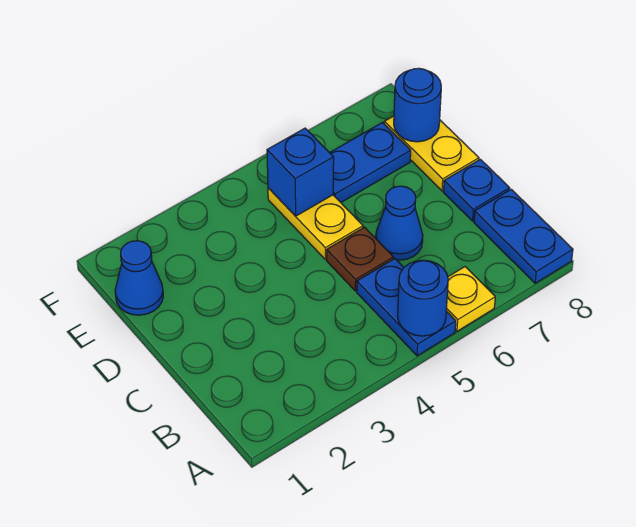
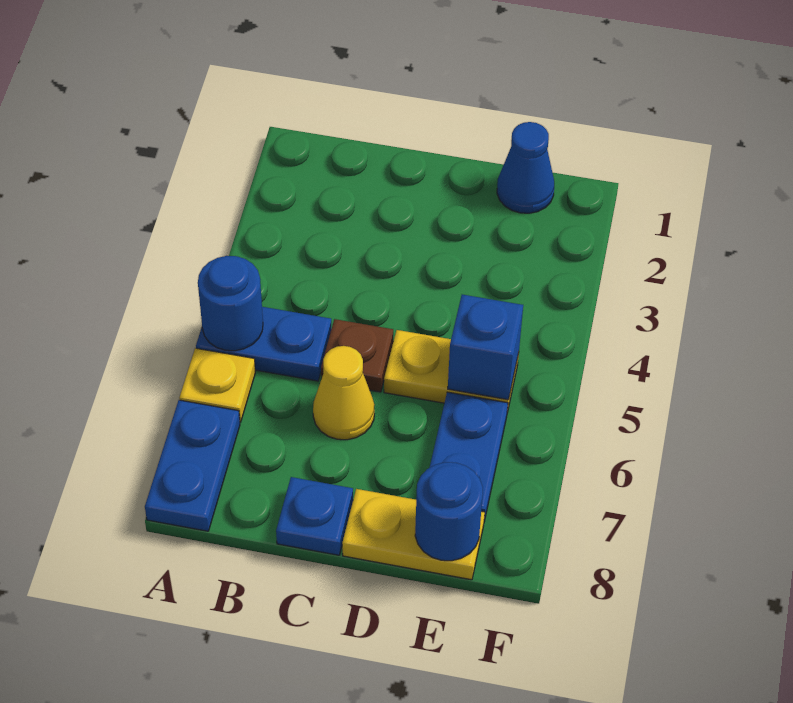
blue plate A8:B8 level 1 -> blue plate A7:A8 level 1
blue cone C6 level 1 -> yellow cone C6 level 1

